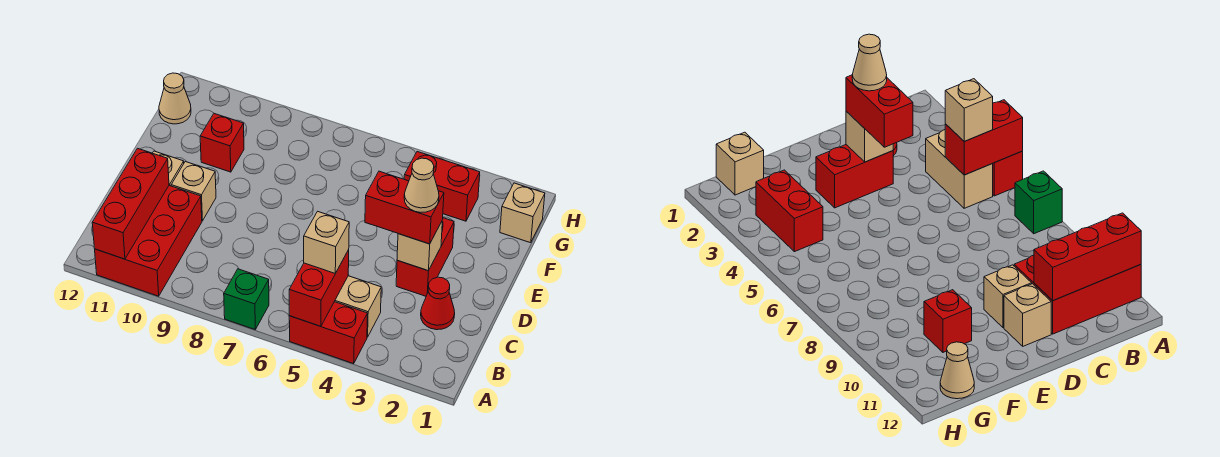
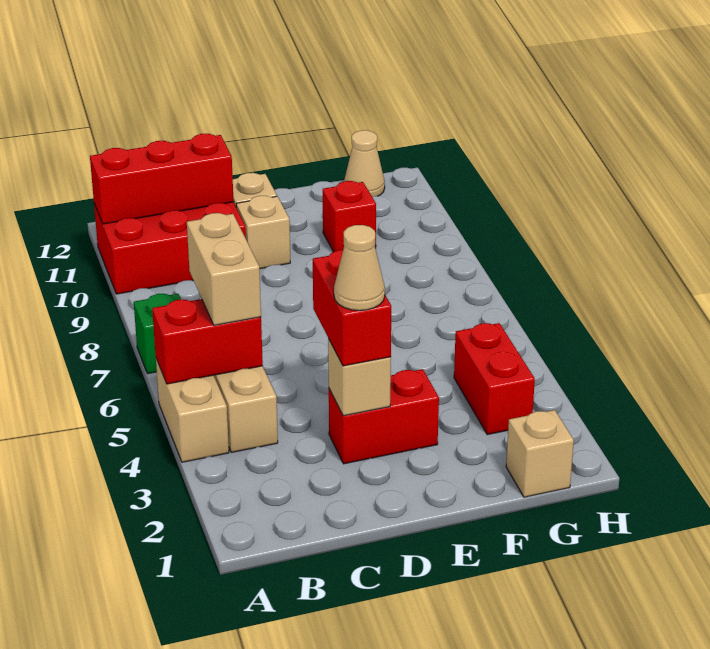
red brick A4:A5 level 1 -> tan brick A4:A5 level 1
tan brick B5 level 3 -> tan brick B5:B6 level 3
red cone C2 level 1 -> none

